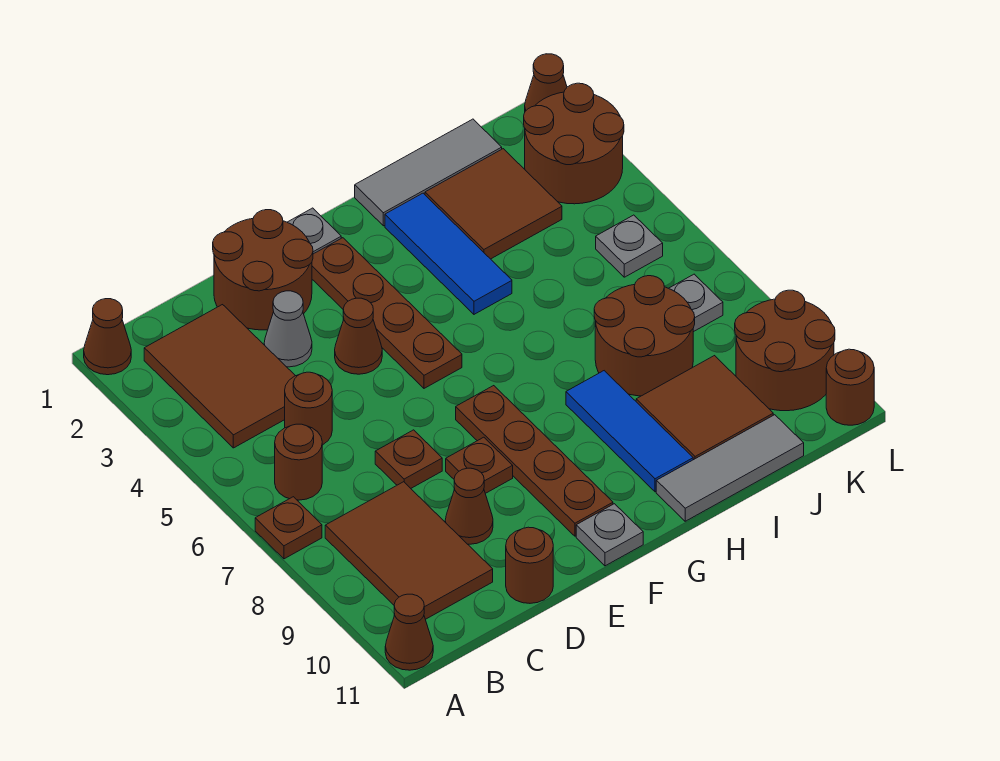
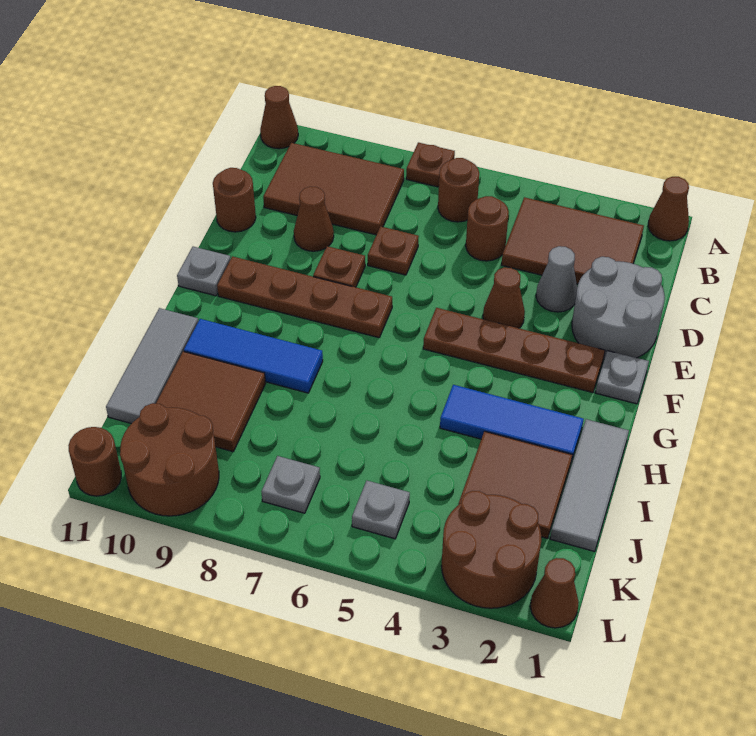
brown round brick D1:E2 level 1 -> grey round brick D1:E2 level 1
brown round brick I7:J8 level 1 -> none

